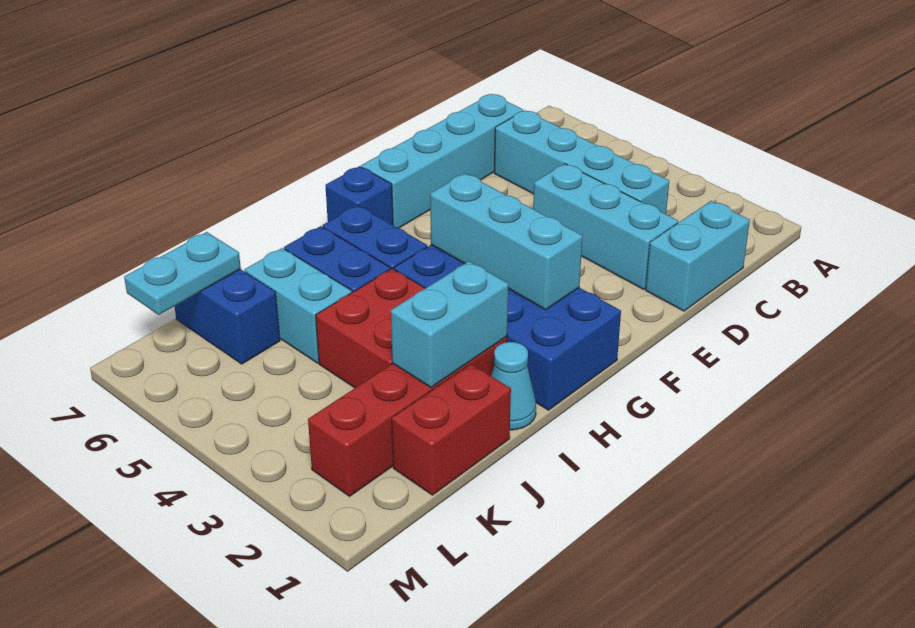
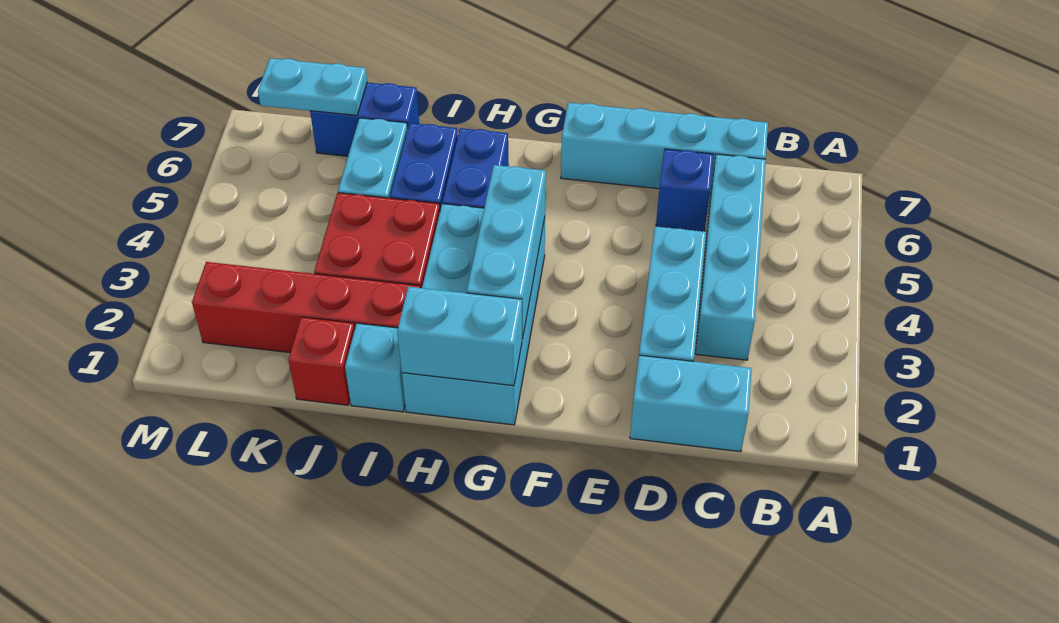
blue brick G1:H4 level 1 -> cyan brick G1:H4 level 1
blue brick G7 level 1 -> blue brick D6 level 1
cyan cone I1 level 1 -> cyan brick I1 level 1
cyan brick I2:J2 level 2 -> cyan brick G1:H1 level 2
red brick J1:K1 level 1 -> red brick J1 level 1
blue brick K6:K7 level 1 -> blue brick J7:K7 level 1

